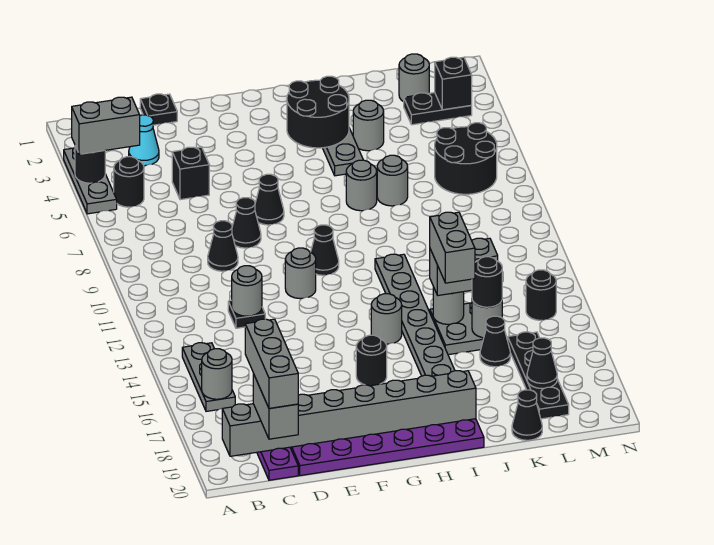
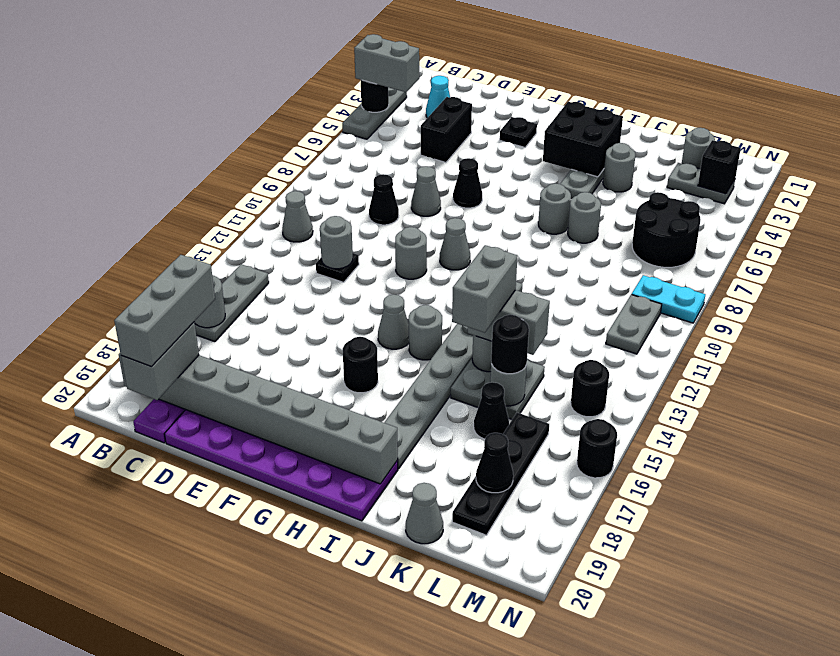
black round brick B5 level 1 -> black round brick N16 level 1
none -> grey cone B11 level 1
black plate D1 level 1 -> black plate F3 level 1
black brick D5 level 1 -> black brick D4:D5 level 1
black cone E8 level 1 -> grey cone E8 level 1
black cone G10 level 1 -> grey cone G10 level 1
none -> grey cone G14 level 1
black round brick H3:I4 level 2 -> black brick H3:I4 level 2
black cone K20 level 1 -> grey cone K20 level 1
black plate L3:M3 level 1 -> grey plate L3:M3 level 1
none -> cyan plate M9:N9 level 1
none -> grey plate M10:M11 level 1

